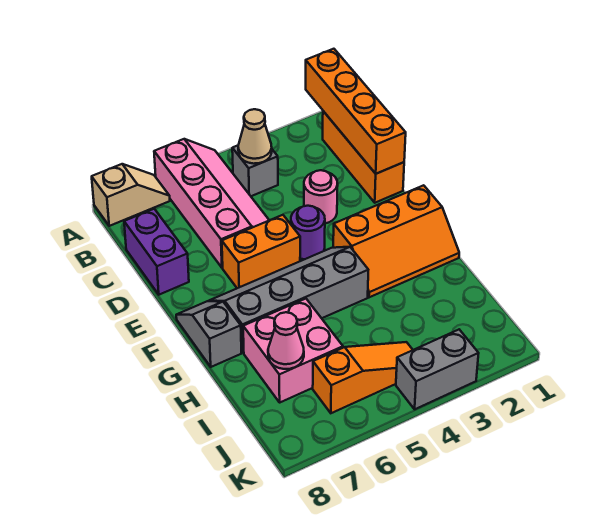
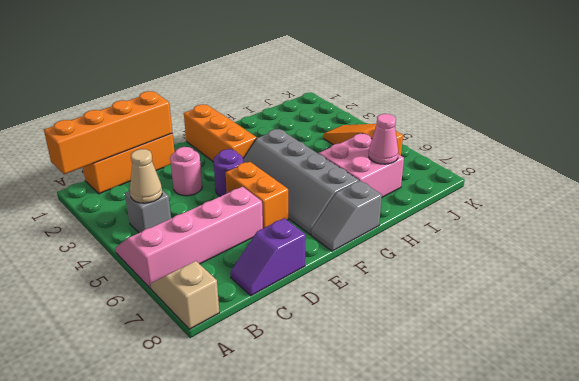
purple brick C8:D8 level 1 -> purple slope C8:D8 level 1 top D
grey brick K3:K4 level 1 -> none

